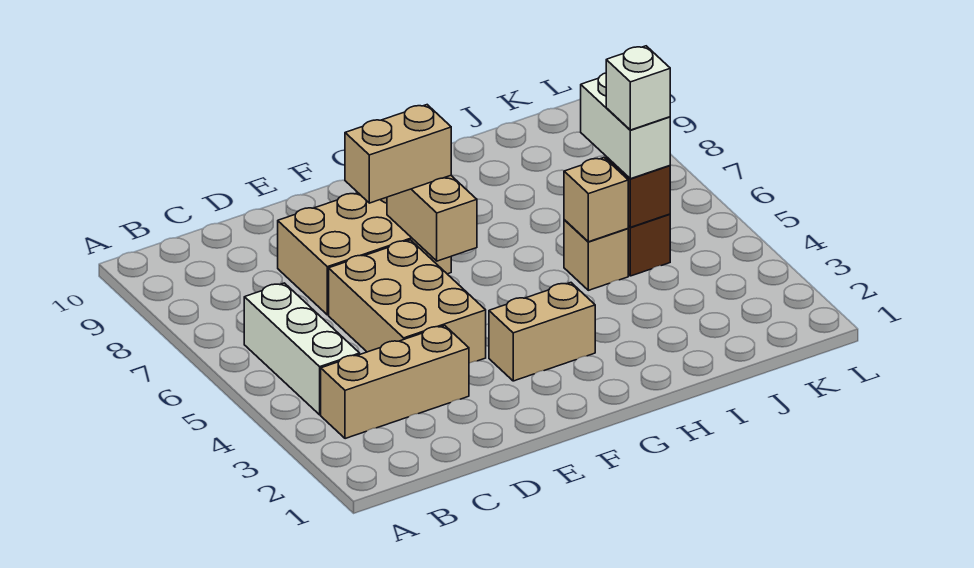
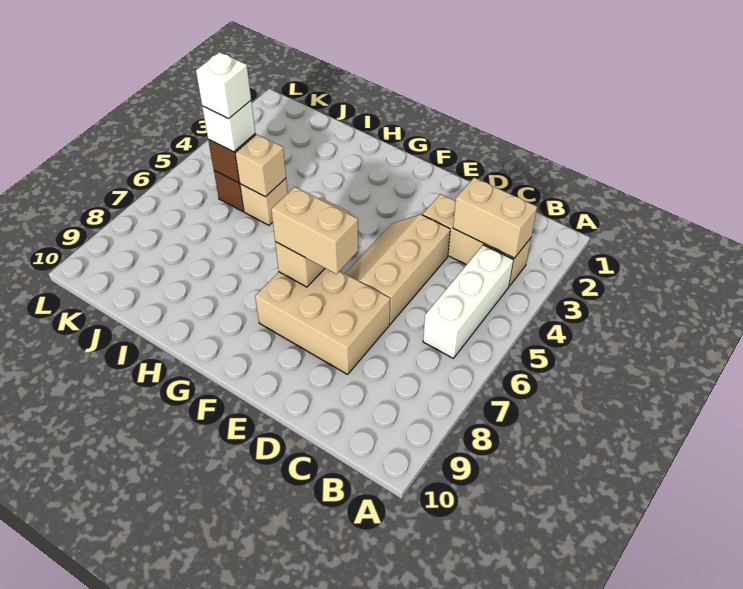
tan brick D4:E6 level 1 -> tan slope D4:E6 level 1 top D
tan brick F3:G3 level 1 -> tan brick B3:C3 level 2
white brick J5:J6 level 3 -> white brick J5 level 3

